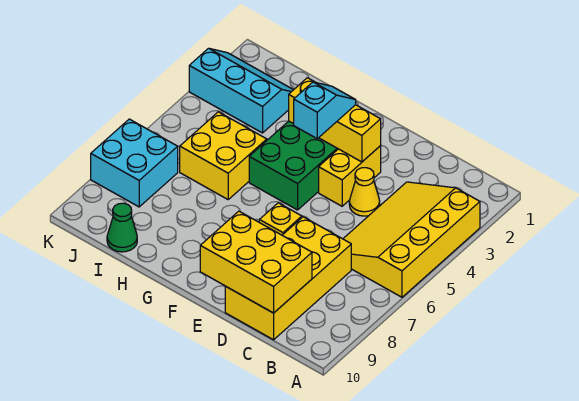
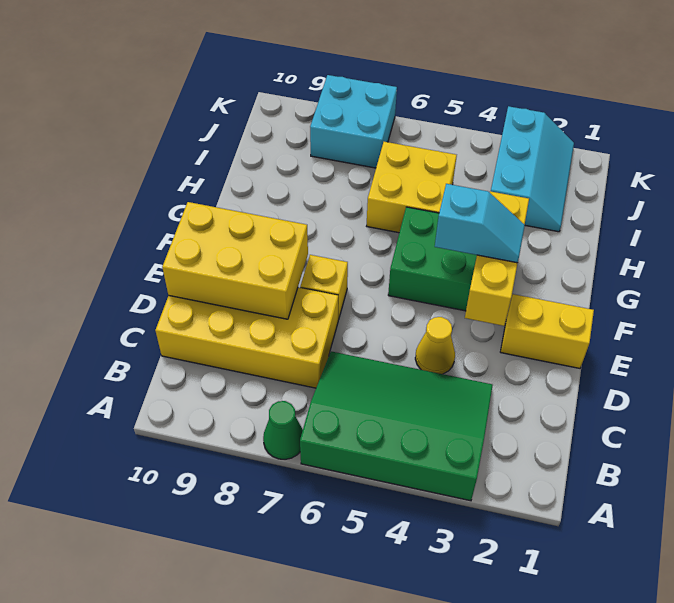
yellow slope A3:C6 level 1 top A -> green slope A3:C6 level 1 top A
yellow brick C9:E10 level 2 -> yellow brick D8:E10 level 2
yellow brick E3:E4 level 1 -> yellow brick E1:E2 level 1
green cone I10 level 1 -> green cone A7 level 1

